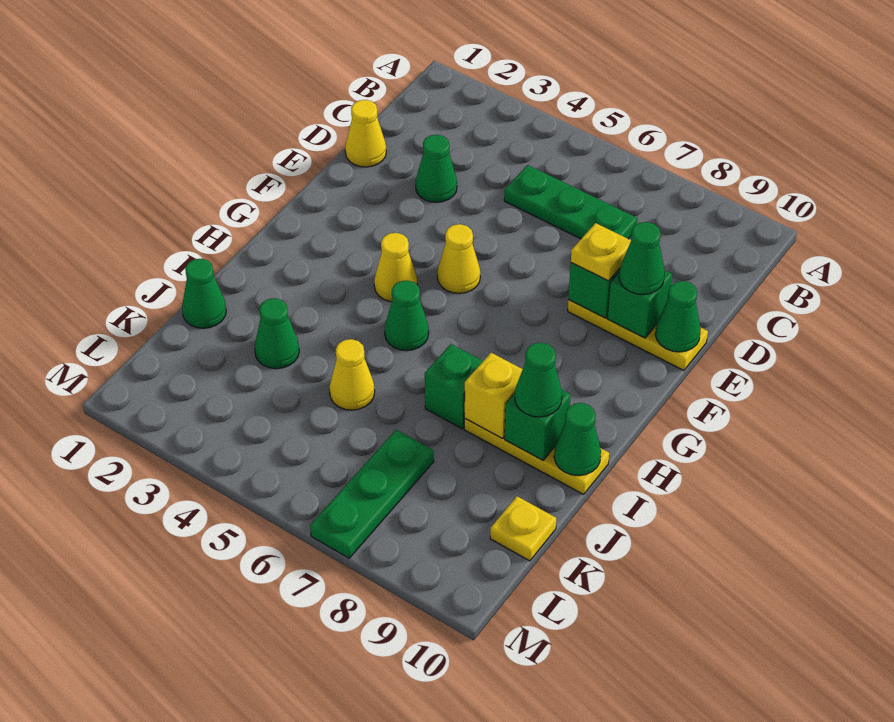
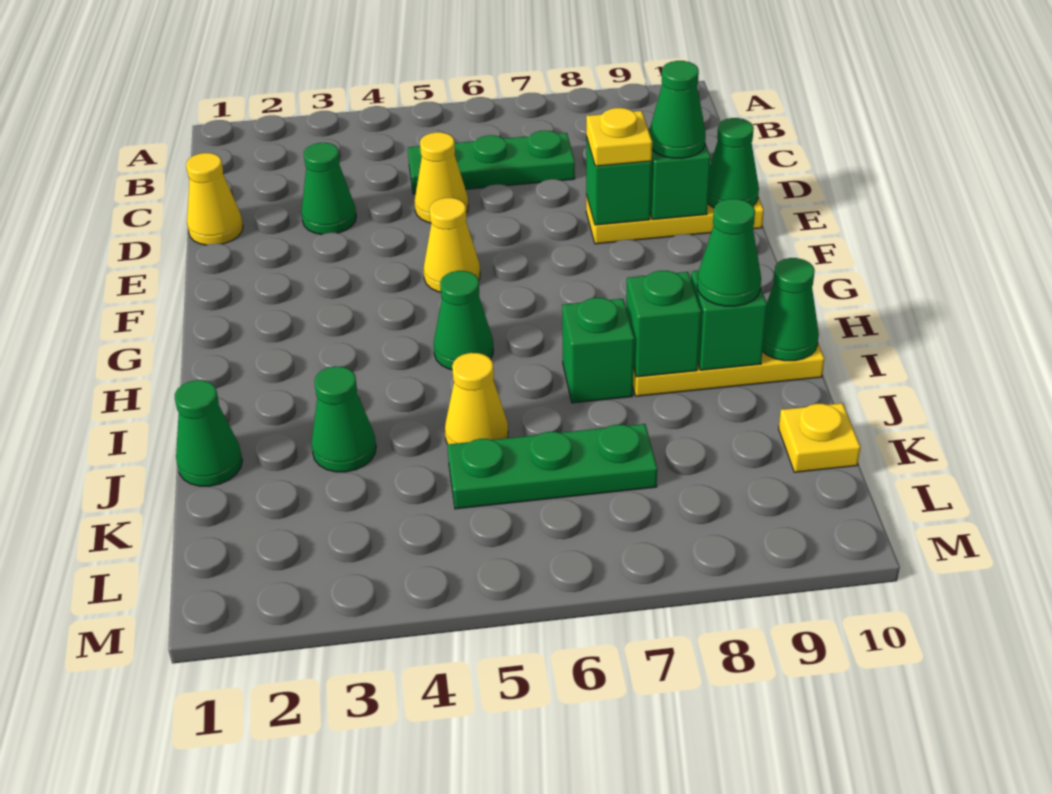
yellow cone G4 level 1 -> yellow cone D5 level 1
yellow brick I8 level 2 -> green brick I8 level 2
green plate K7:M7 level 1 -> green plate K5:K7 level 1

